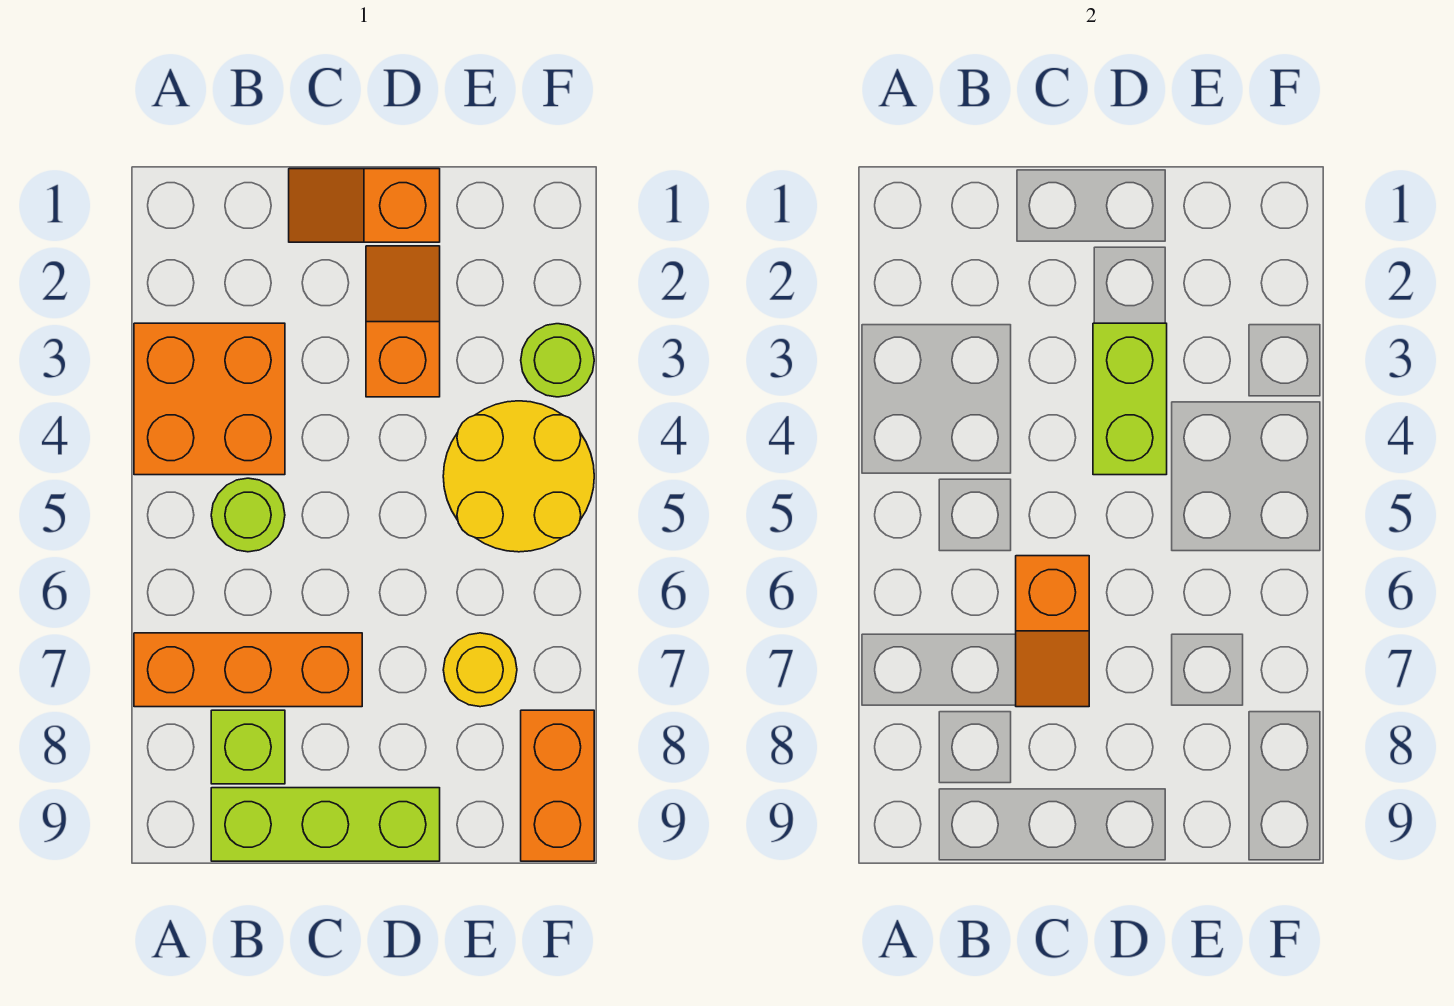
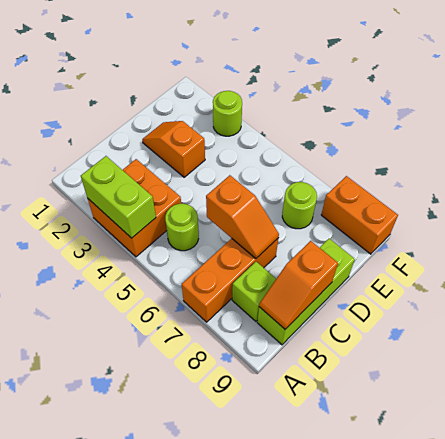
orange slope C1:D1 level 1 top D -> orange slope B9:C9 level 2 top C
lime brick D3:D4 level 2 -> lime brick A3:A4 level 2
yellow round brick E4:F5 level 1 -> none
yellow round brick E7 level 1 -> lime round brick E7 level 1

